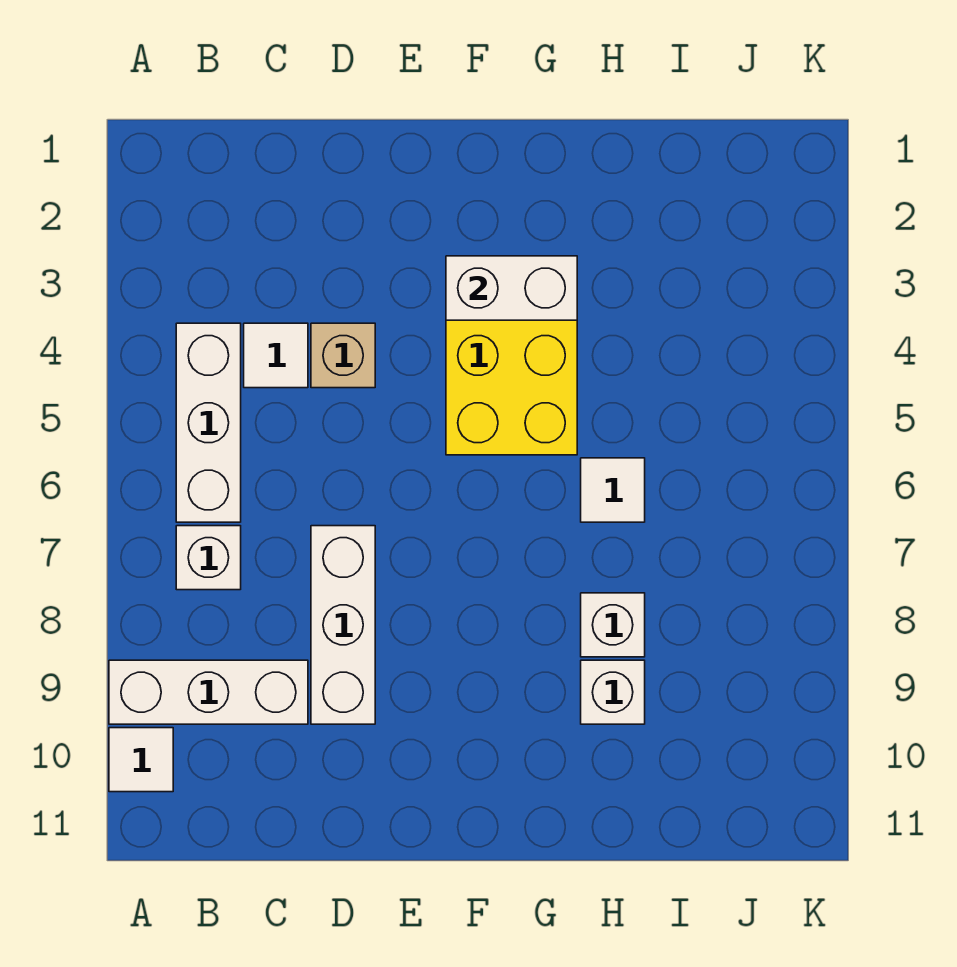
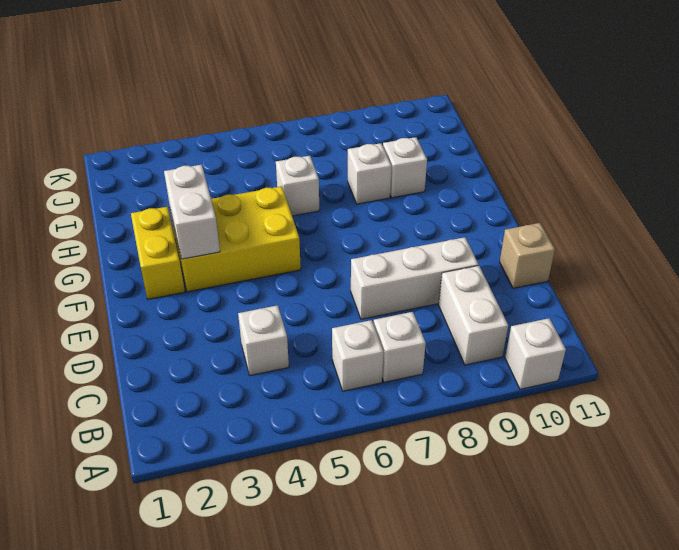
white brick A9:C9 level 1 -> white brick B9:C9 level 1
white tile A10 level 1 -> white brick A10 level 1
white brick B4:B6 level 1 -> white brick B6 level 1
white tile C4 level 1 -> white brick C4 level 1
tan brick D4 level 1 -> tan brick D11 level 1
none -> yellow brick F2:G2 level 1
white tile H6 level 1 -> white brick H6 level 1

